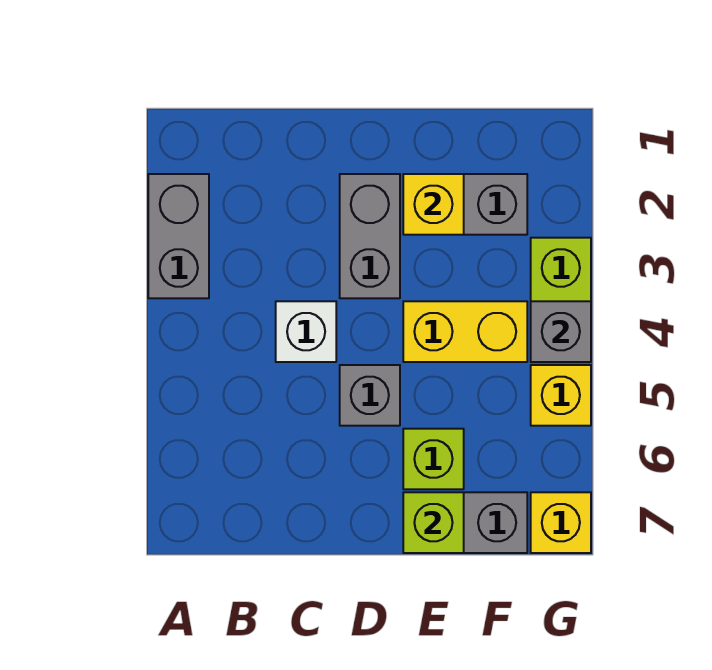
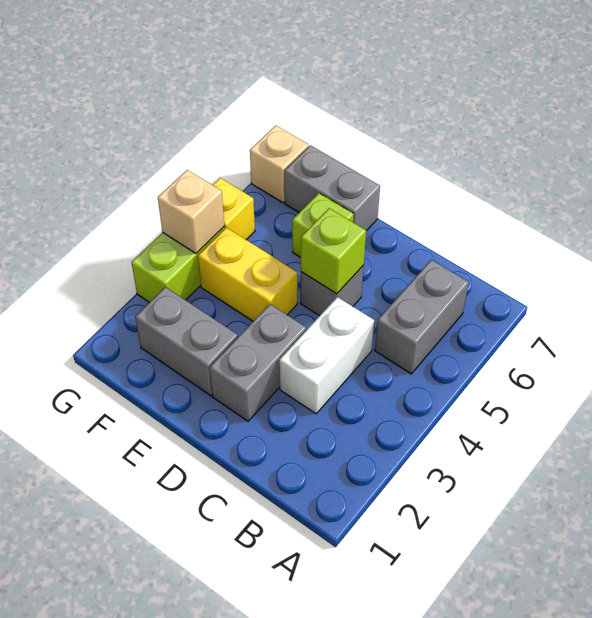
grey brick A2:A3 level 1 -> grey brick B5:B6 level 1
white brick C4 level 1 -> white brick C3:C4 level 1
yellow brick E2 level 2 -> none
lime brick E7 level 2 -> lime brick D5 level 2
grey brick G4 level 2 -> tan brick G4 level 2
yellow brick G7 level 1 -> tan brick G7 level 1

